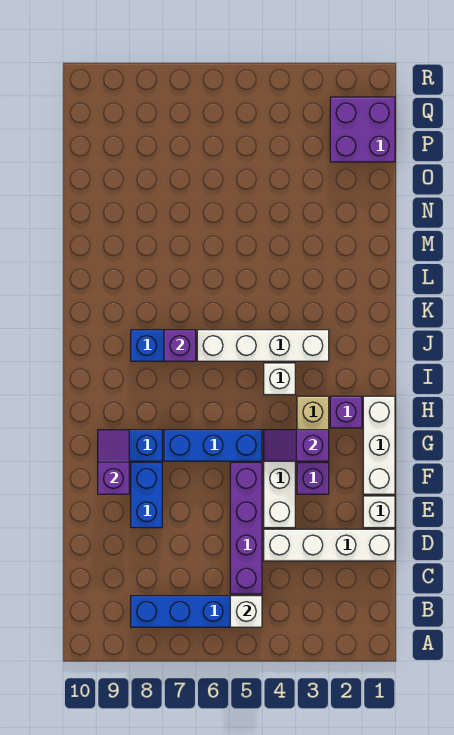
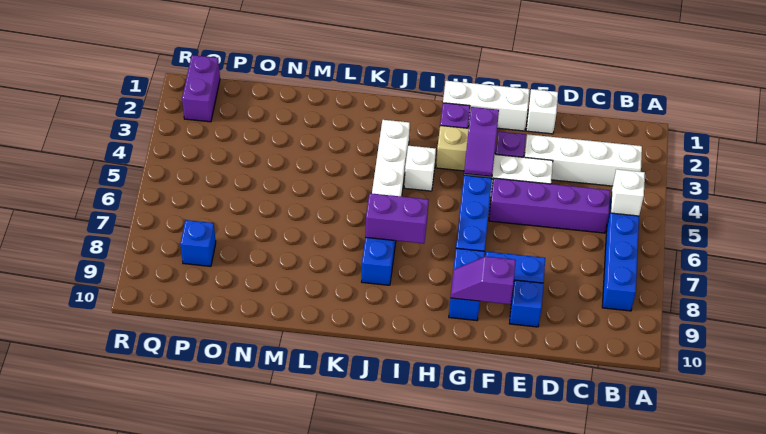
white brick D1:D4 level 1 -> white brick B3:E3 level 1
none -> blue brick E9 level 1
purple brick J7 level 2 -> purple brick I7:J7 level 2
purple brick P1:Q2 level 1 -> purple brick Q1:Q2 level 1
none -> blue brick P8 level 1

